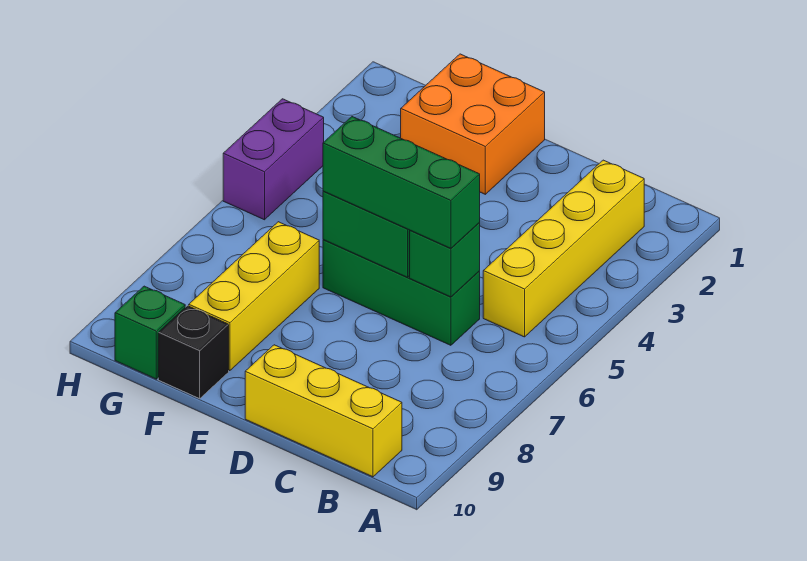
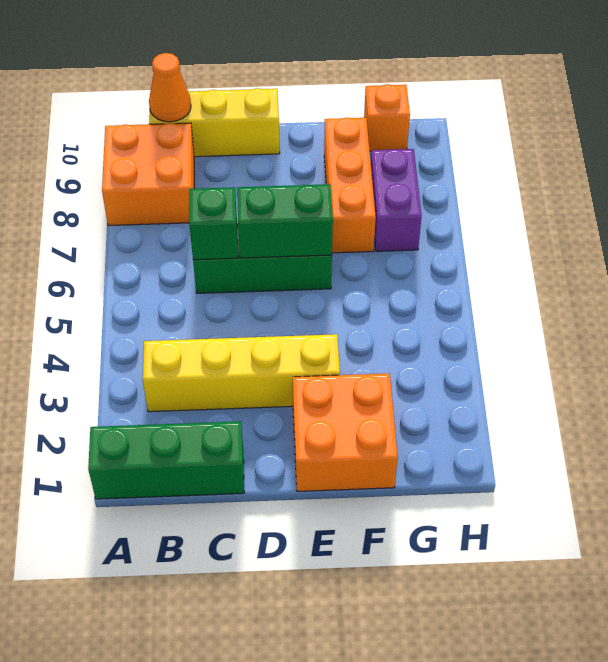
none -> orange brick A8:B9 level 1
yellow brick B2:B5 level 1 -> yellow brick B3:E3 level 1
none -> orange cone B10 level 2
green brick C6:E6 level 3 -> green brick A1:C1 level 1
yellow brick F7:F9 level 1 -> orange brick F7:F9 level 1
black brick F10 level 1 -> none
green brick G10 level 1 -> orange brick G10 level 1
purple brick H4:H5 level 1 -> purple brick G7:G8 level 1

